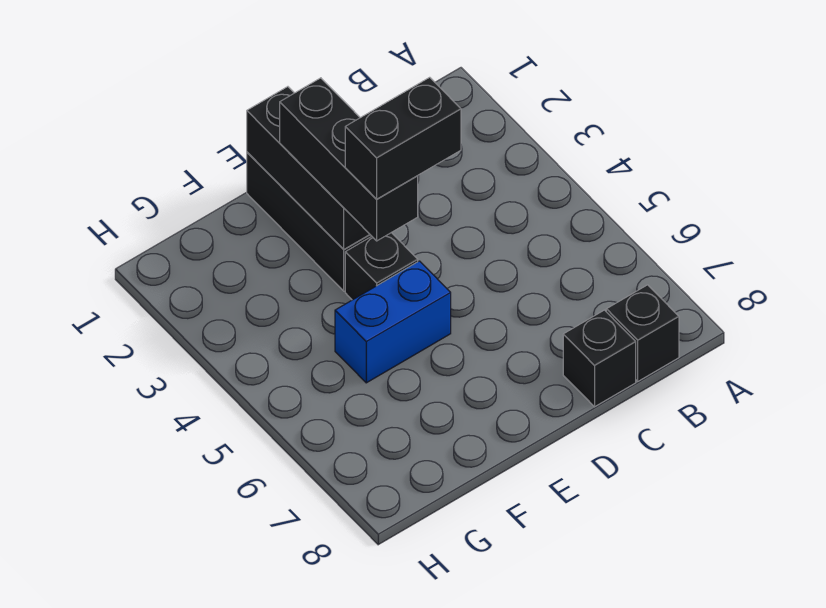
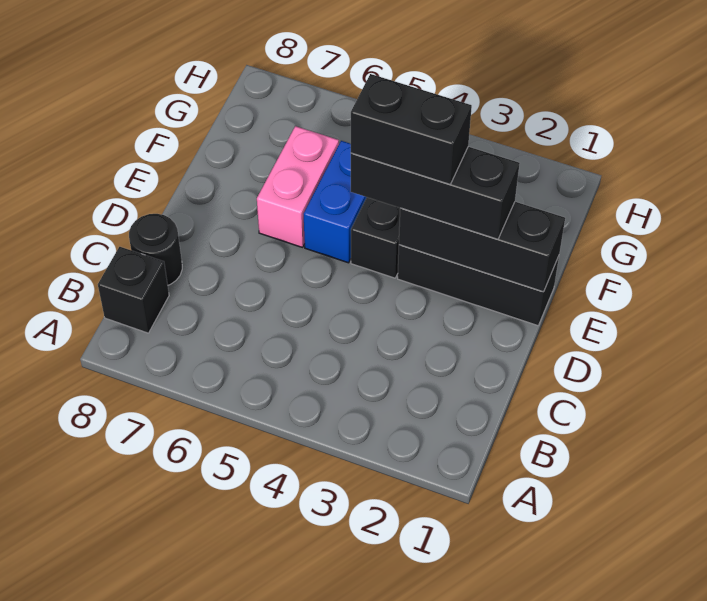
black brick C8 level 1 -> black round brick C8 level 1
black brick D4:E4 level 4 -> black brick E3:E4 level 4
none -> pink brick E6:F6 level 1

